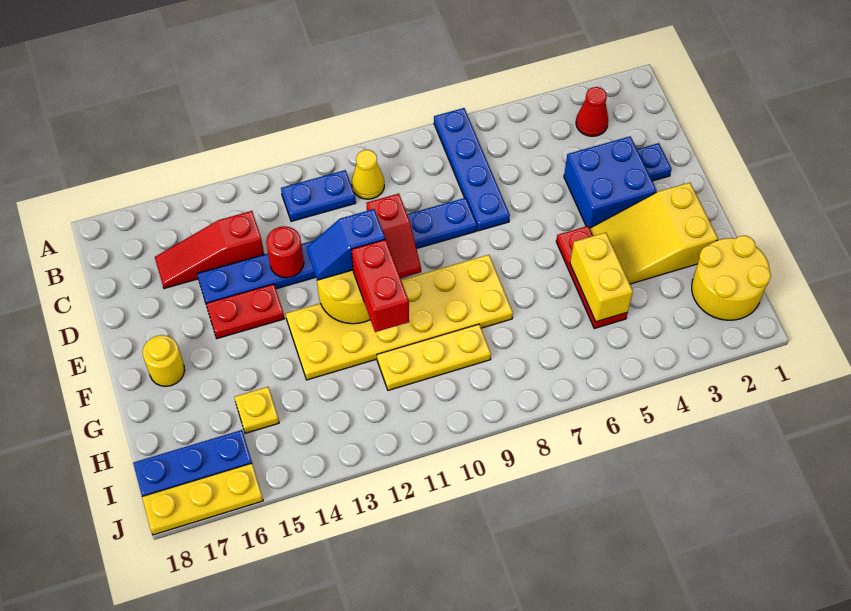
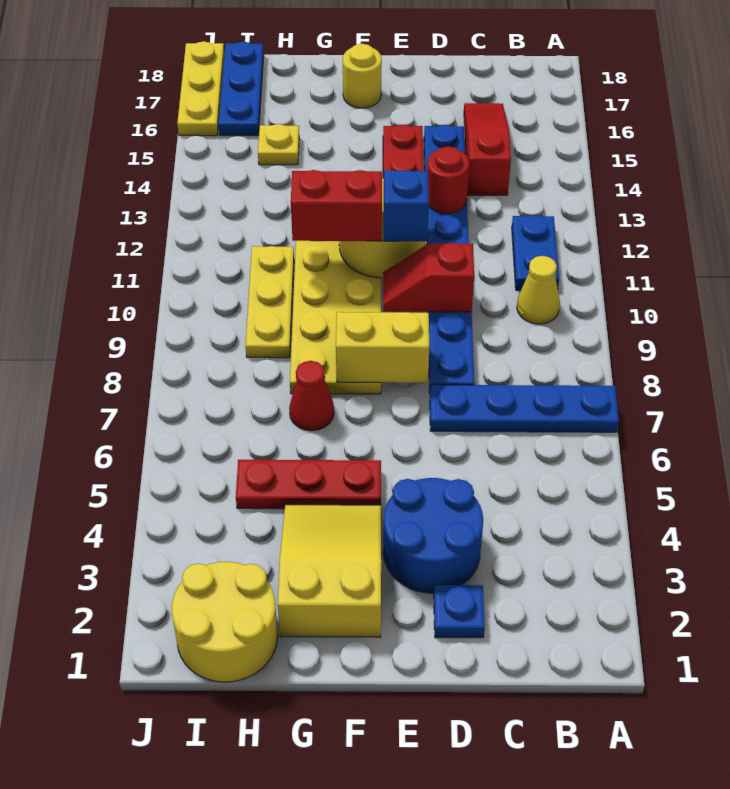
red cone B3 level 1 -> red cone G7 level 1
blue brick D3:E4 level 1 -> blue round brick D3:E4 level 1
yellow brick G5:H5 level 2 -> yellow brick E8:F8 level 2

